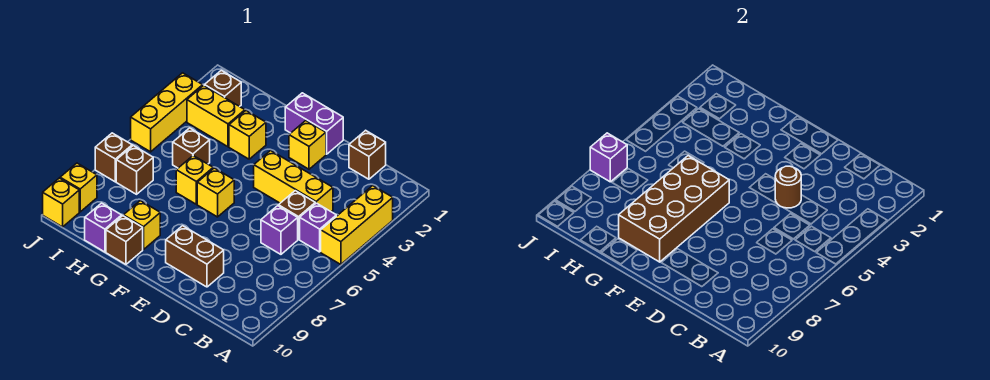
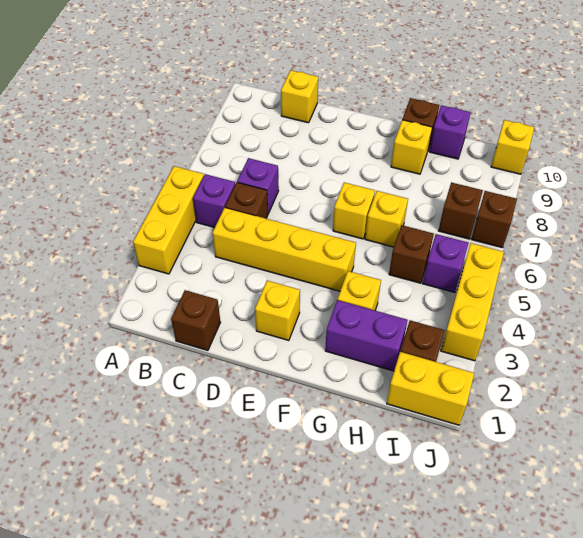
yellow brick C4:E4 level 1 -> yellow brick C4:F4 level 1
brown round brick D4 level 2 -> none
brown brick D9:E9 level 1 -> none
purple brick E1:F1 level 1 -> purple brick G2:H2 level 1
brown brick F6:G9 level 2 -> none
yellow brick H3:I3 level 1 -> yellow brick I1:J1 level 1
purple brick J7 level 2 -> purple brick I5 level 1
yellow brick J9 level 1 -> yellow brick C10 level 1

